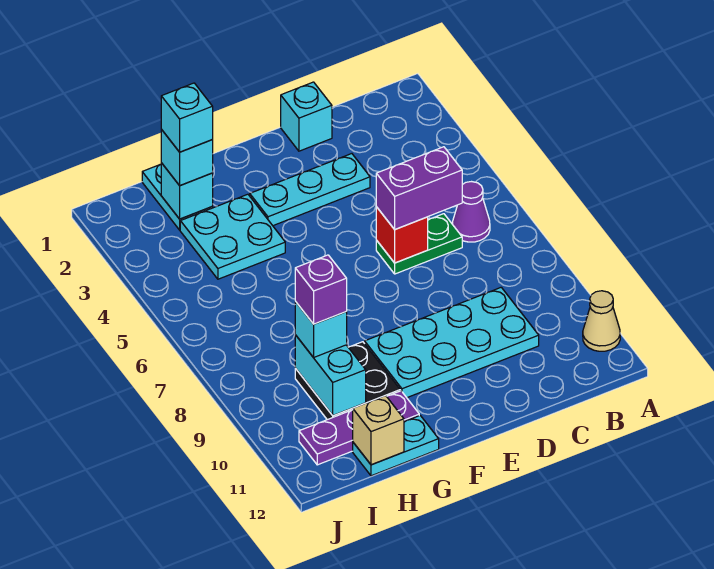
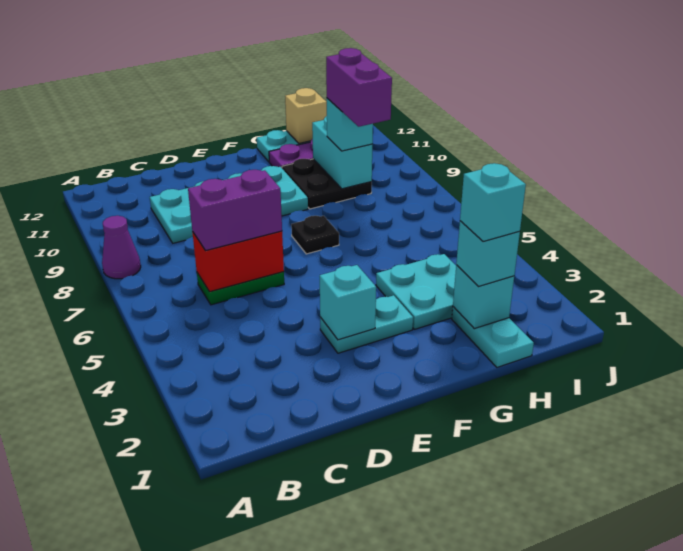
tan cone A11 level 1 -> none
purple cone B6 level 1 -> purple cone A8 level 1
cyan brick D1 level 1 -> cyan brick E3 level 2
cyan plate D3:F3 level 1 -> cyan plate E3:F3 level 1
red brick D6 level 2 -> red brick C6:D6 level 2
none -> black plate F7 level 1
purple brick H9 level 4 -> purple brick H8:H9 level 4

